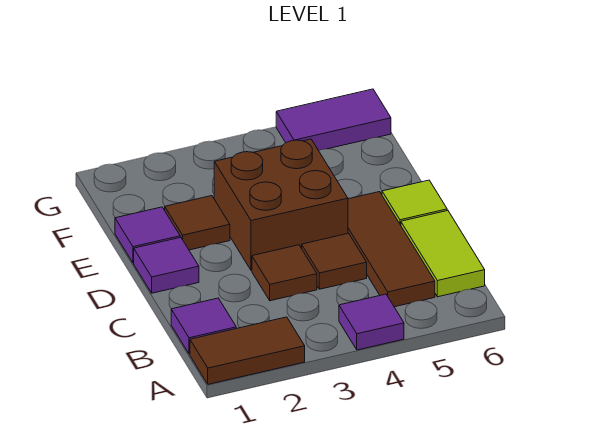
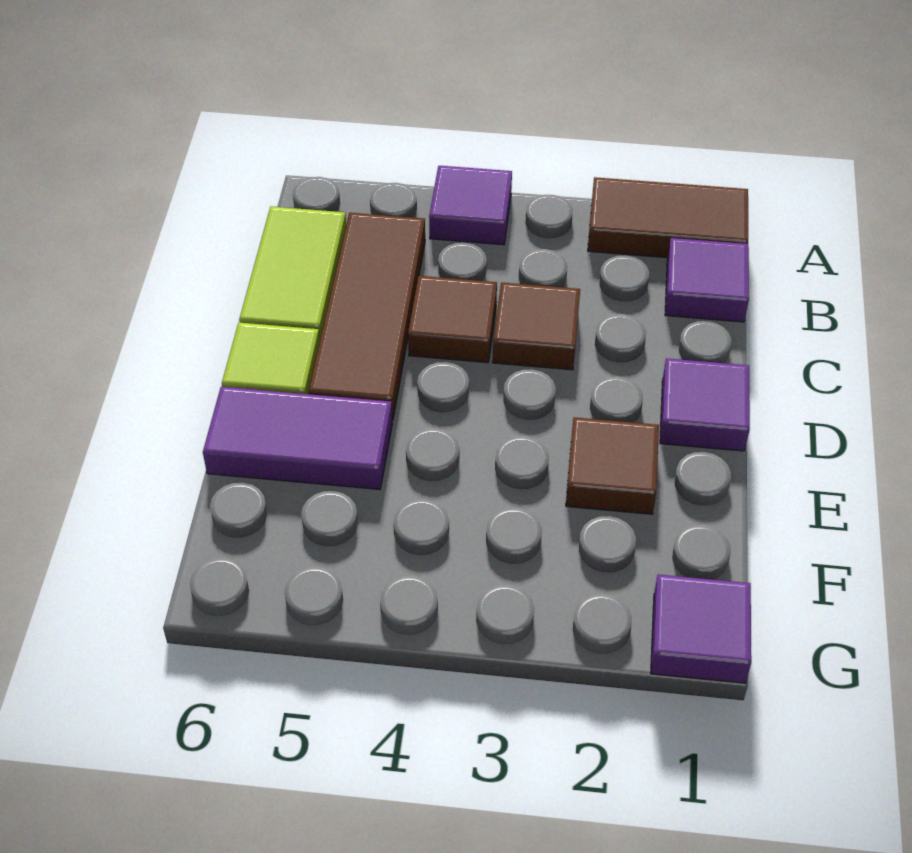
brown brick D3:E4 level 1 -> none
purple tile E1 level 1 -> purple tile G1 level 1
purple tile G5:G6 level 1 -> purple tile E5:E6 level 1

